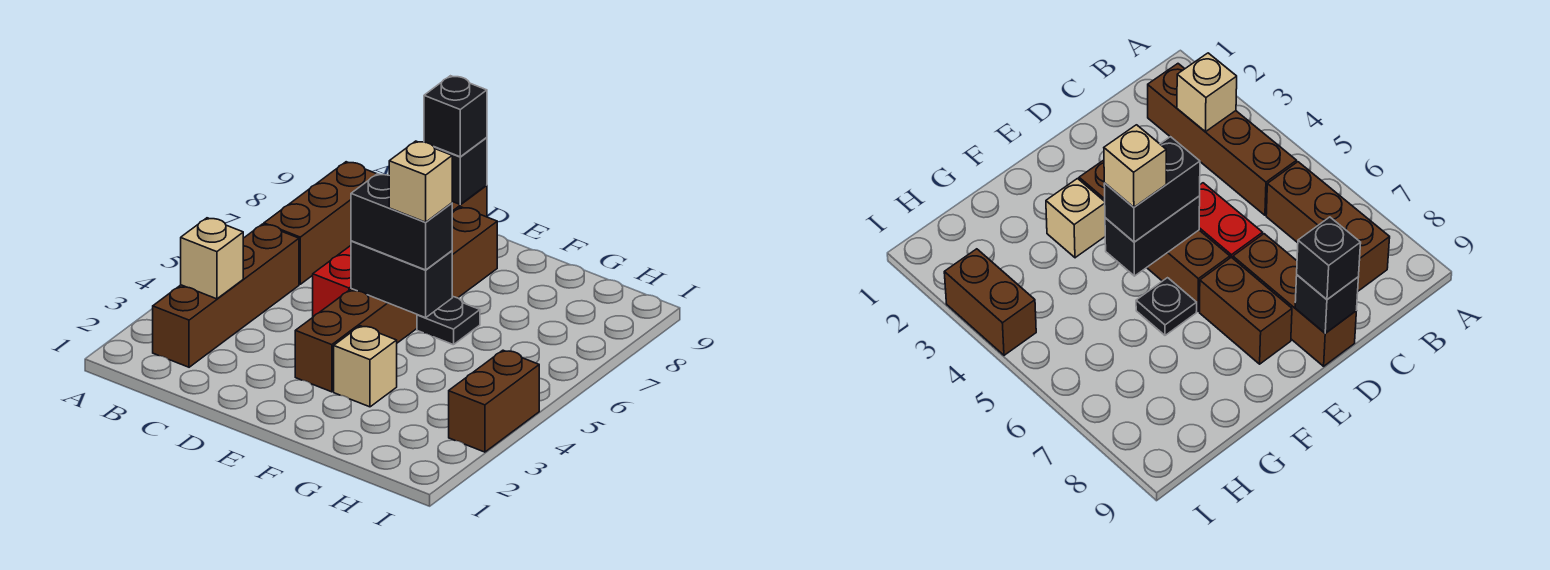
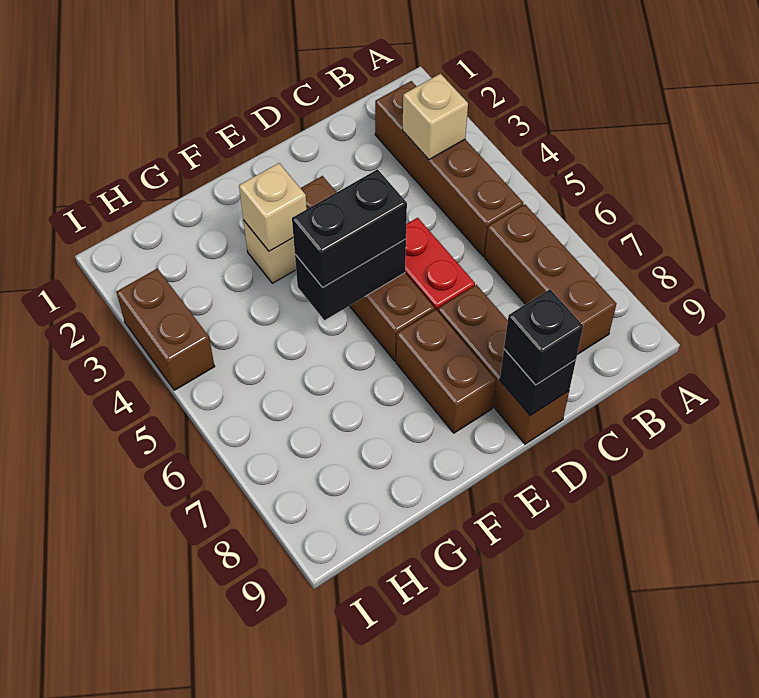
tan brick F5 level 4 -> tan brick F3 level 2
black plate F6 level 1 -> none

